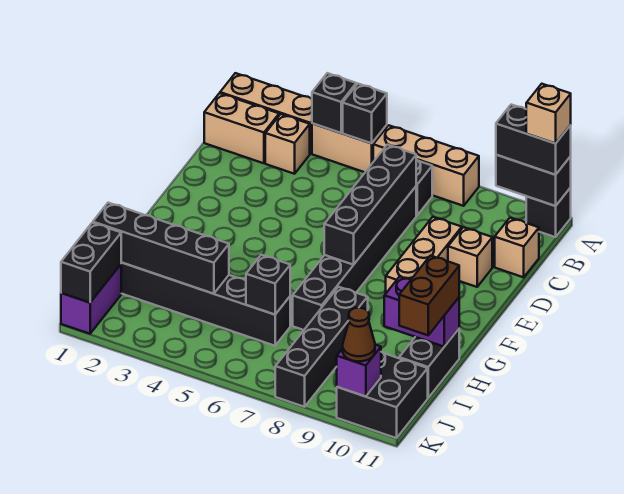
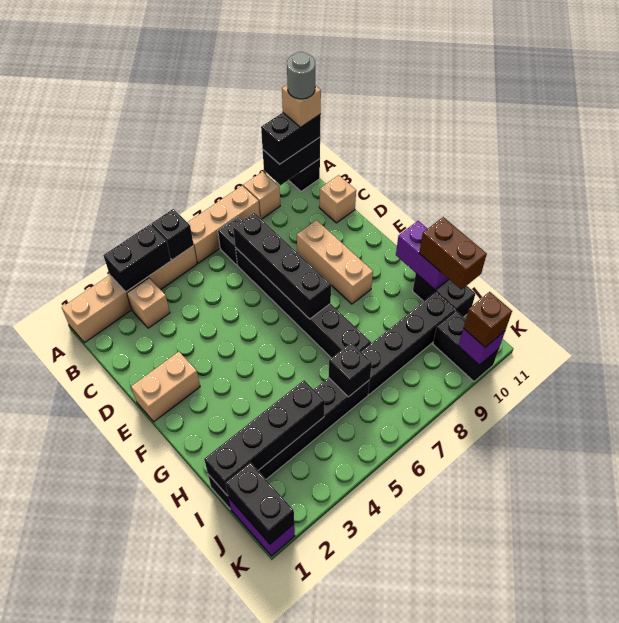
black brick A4 level 2 -> black brick A3:A4 level 2
none -> grey round brick A11 level 5
tan brick B1:B2 level 1 -> tan brick E1:E2 level 1
tan brick D10 level 1 -> tan brick A9 level 1
black brick H8:K8 level 1 -> black brick I7:I10 level 1
purple brick H10:H11 level 2 -> purple brick G11:H11 level 2
black brick J10:K11 level 1 -> black brick J10:K10 level 1
brown cone K10 level 3 -> brown brick K10 level 3

